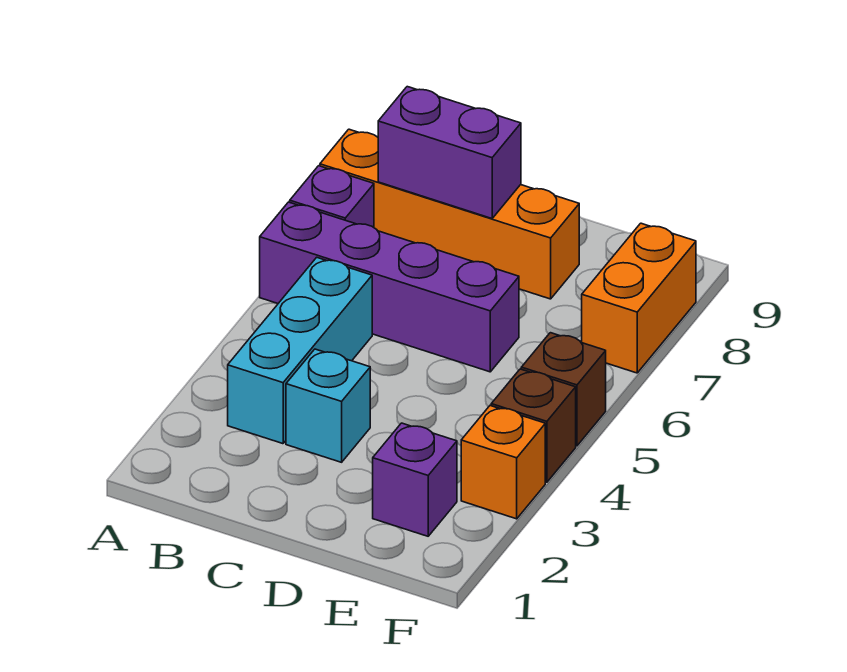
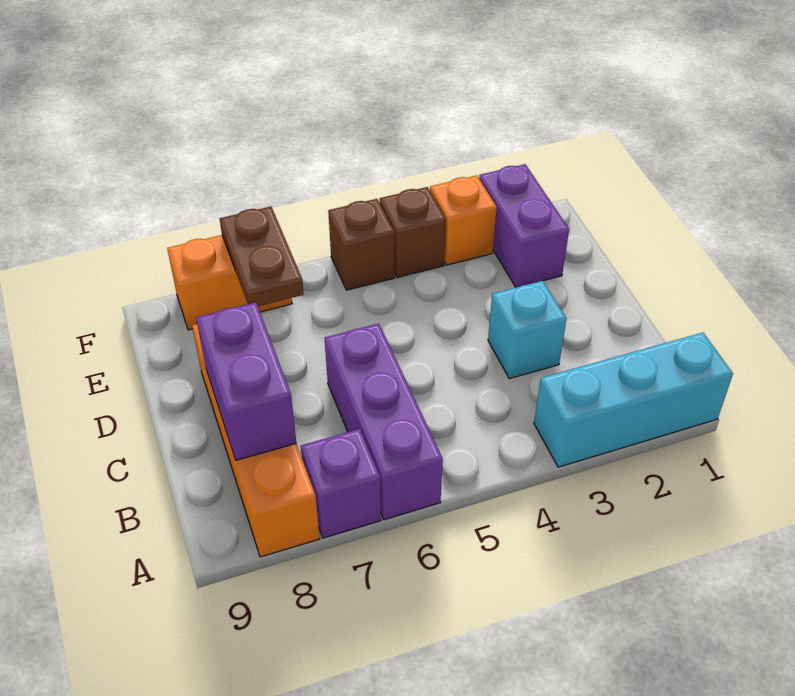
purple brick A6:D6 level 1 -> purple brick A6:C6 level 1
cyan brick B3:B5 level 1 -> cyan brick A1:A3 level 1
purple brick E2 level 1 -> purple brick E2:F2 level 1
none -> brown plate E7:F7 level 2

